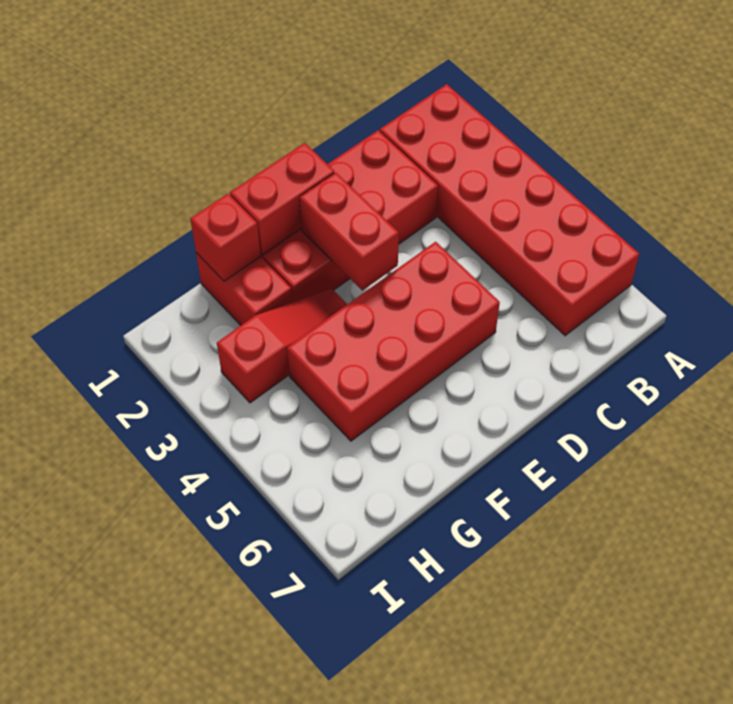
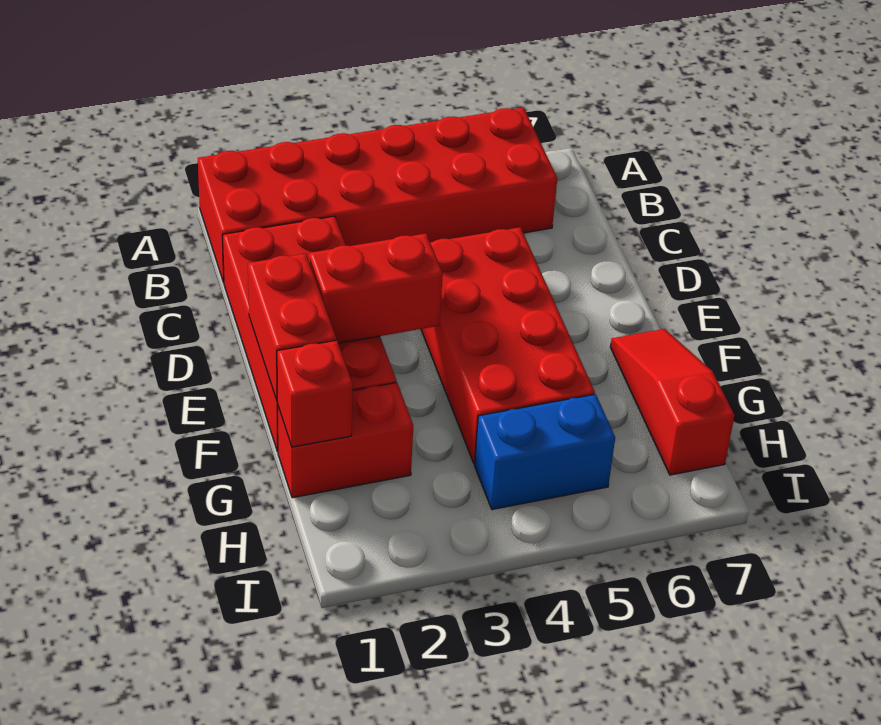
red slope F3:H3 level 1 top H -> red slope F7:H7 level 1 top H
none -> blue brick H4:H5 level 1

